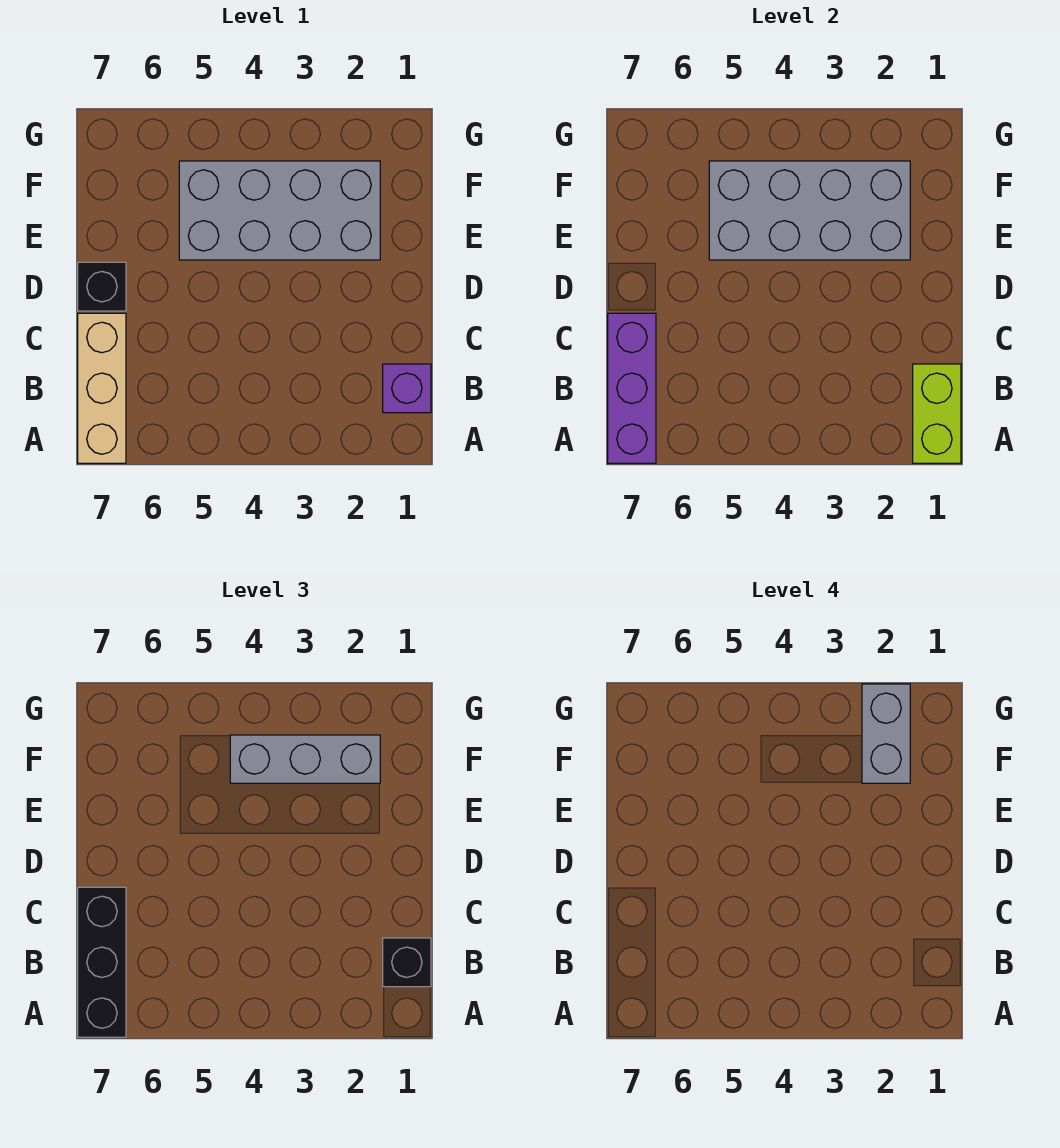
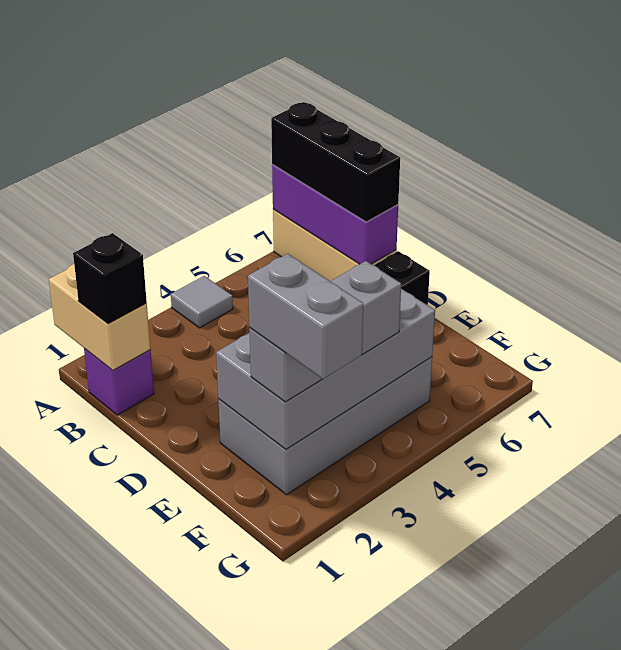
lime brick A1:B1 level 2 -> tan brick A1:B1 level 2
none -> grey tile A4 level 1

